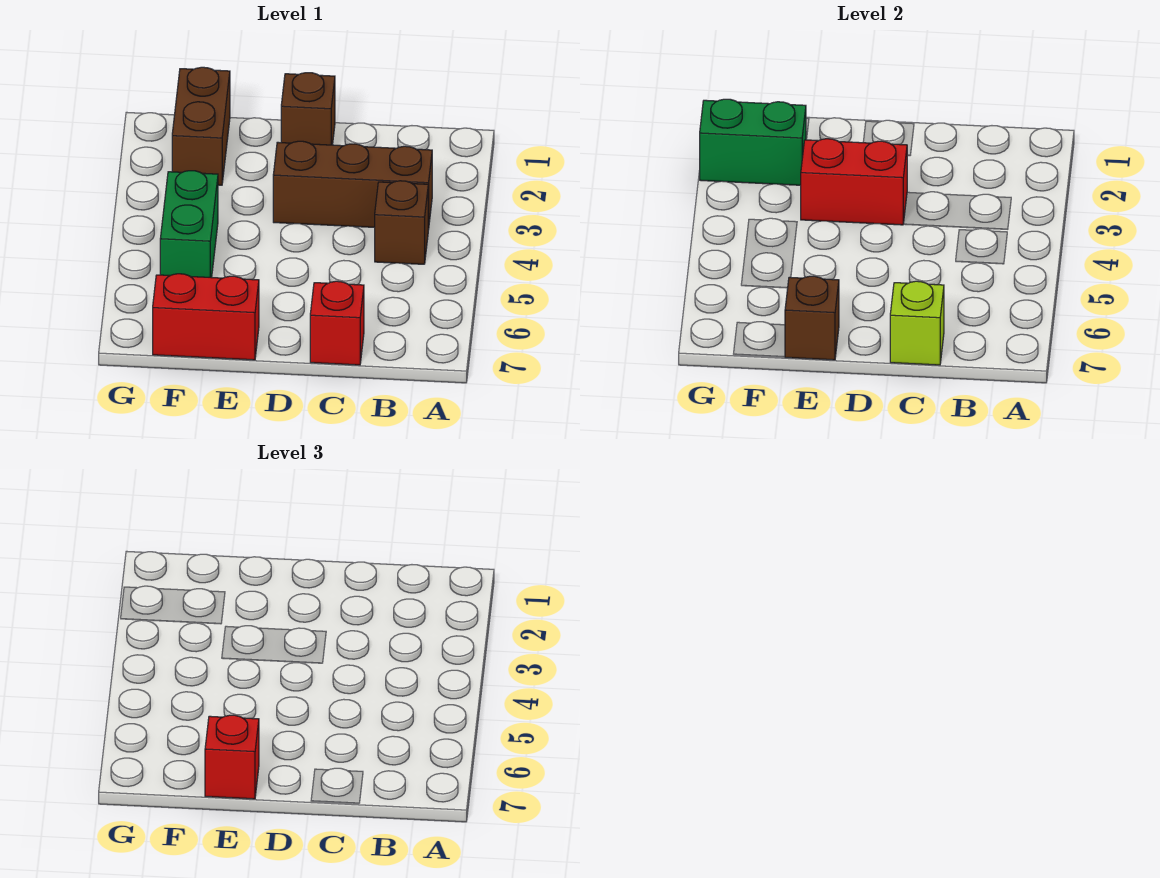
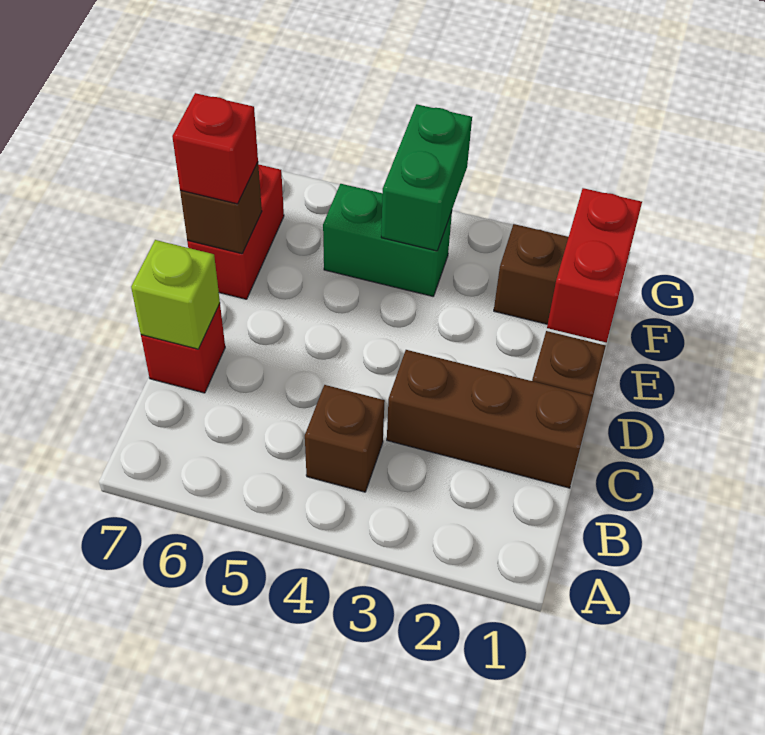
brown brick B3:D3 level 1 -> brown brick C1:C3 level 1
red brick D3:E3 level 2 -> red brick E1:F1 level 2
green brick F2:G2 level 2 -> green brick F4:G4 level 2

